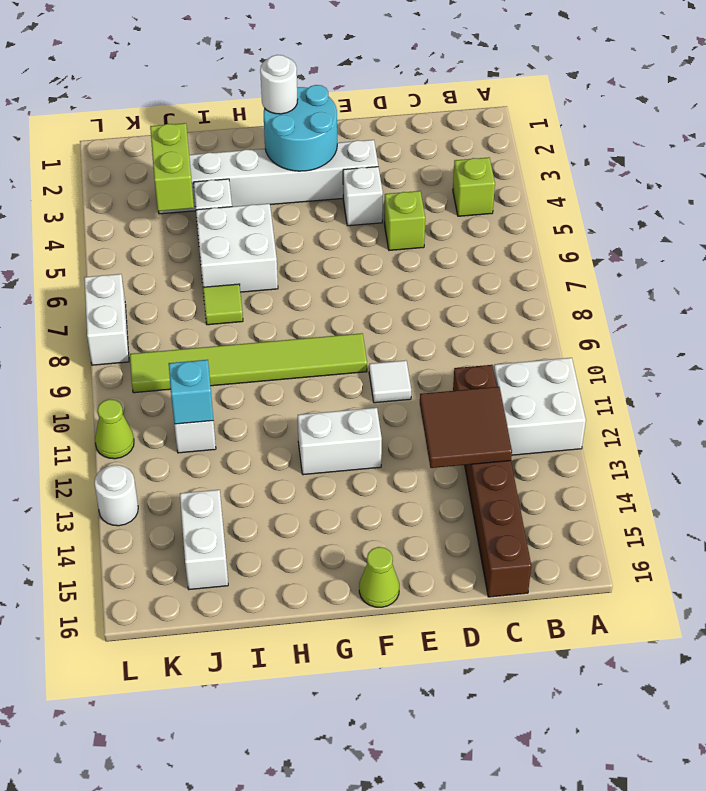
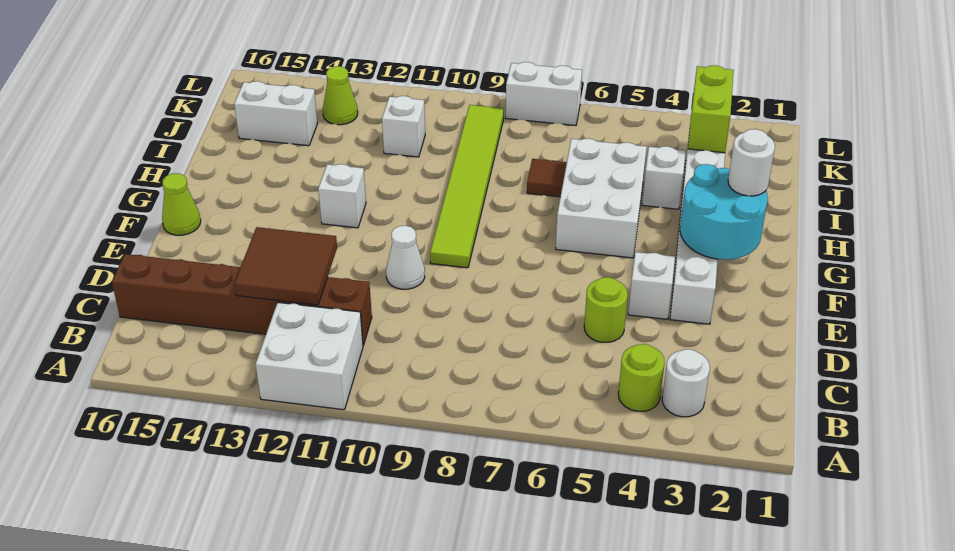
lime brick B4 level 1 -> lime round brick B4 level 1
lime brick D5 level 1 -> lime round brick D5 level 1
white tile E10 level 1 -> white cone E10 level 1
white brick F12:G12 level 1 -> white brick G12 level 1
white brick H5:I6 level 1 -> white brick G5:I6 level 1
lime tile I7 level 1 -> brown tile I7 level 1
lime brick J3:J4 level 2 -> lime brick J3:K3 level 2
cyan brick J11 level 2 -> none
lime cone L11 level 1 -> lime cone K13 level 1
white round brick L13 level 1 -> white round brick B3 level 1

